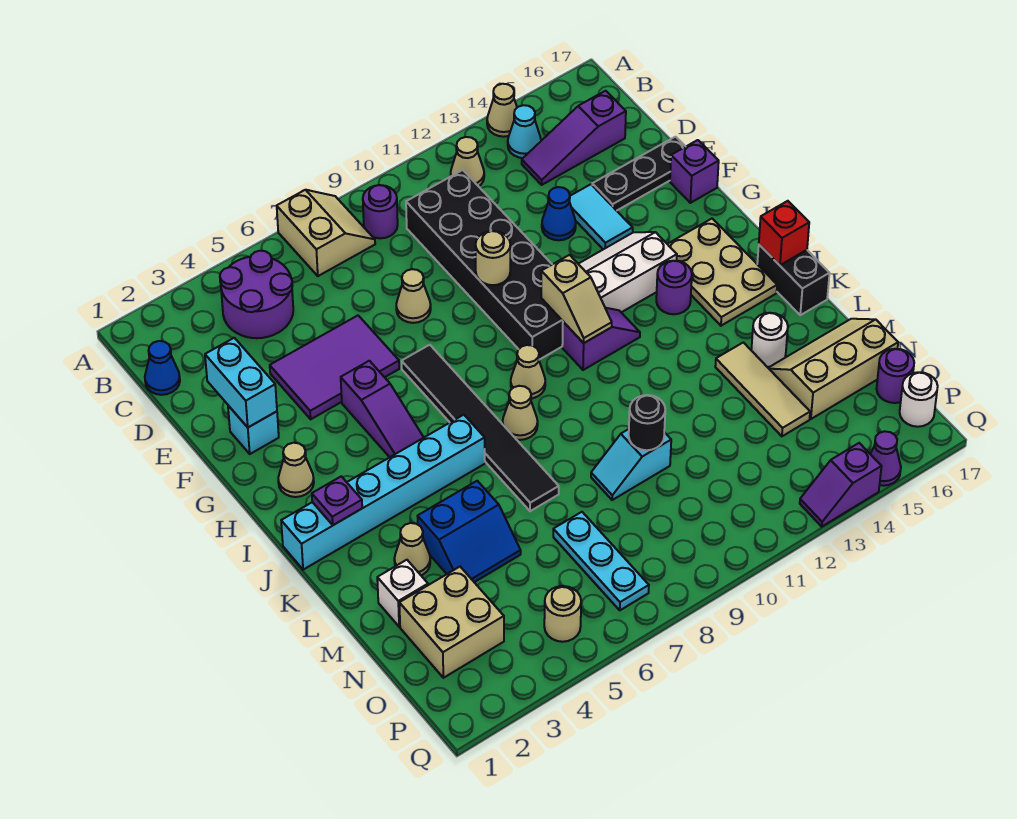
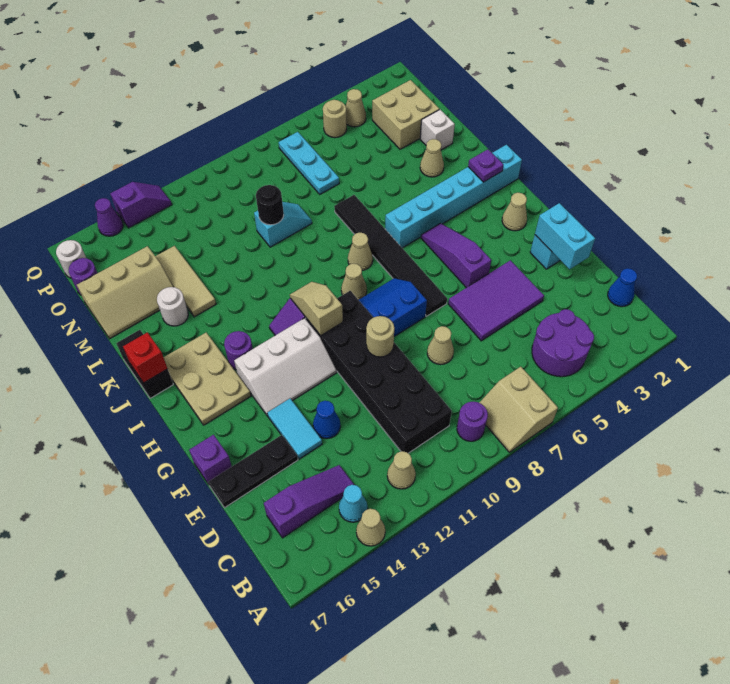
blue slope L4:M5 level 1 top L -> blue slope G8:H9 level 1 top G
none -> tan cone P4 level 1

